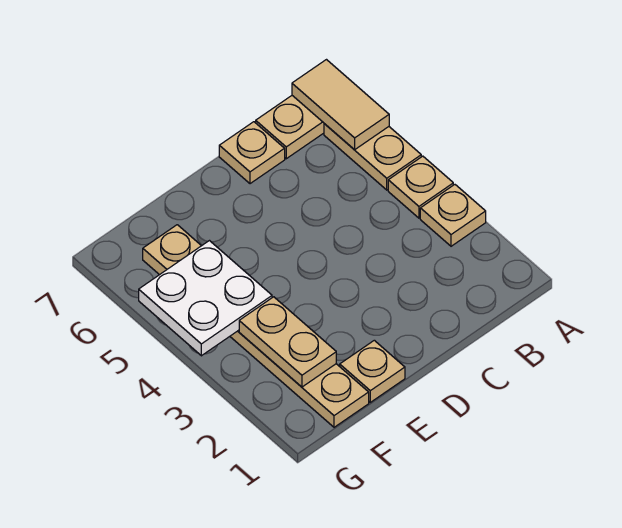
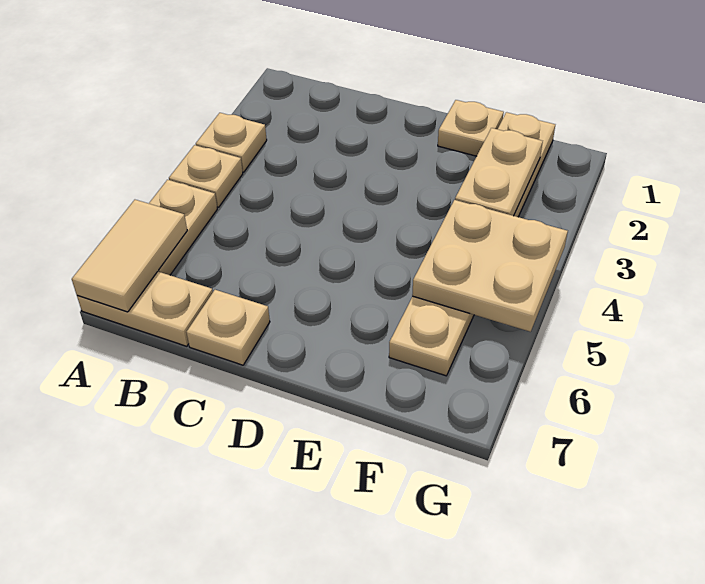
white plate F4:G5 level 2 -> tan plate F4:G5 level 2

